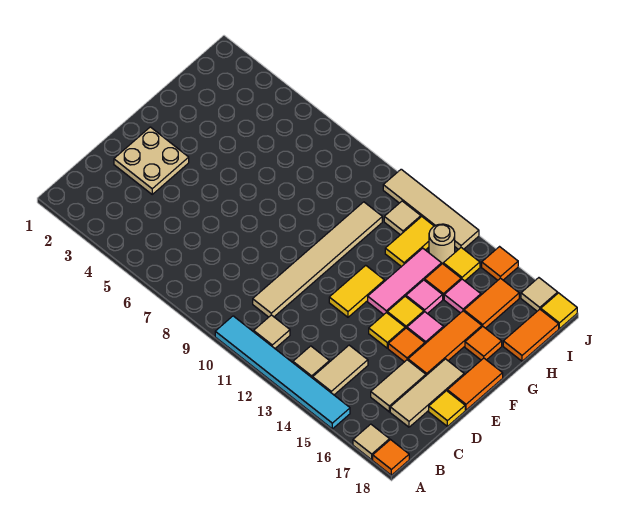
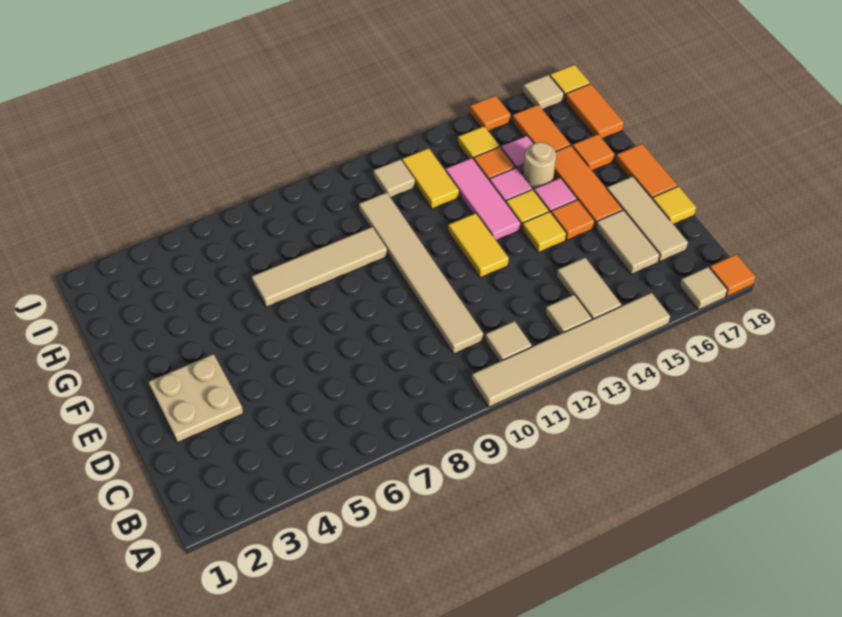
cyan tile A10:A15 level 1 -> tan tile A10:A15 level 1
tan round brick I13 level 1 -> tan round brick G15 level 1
tan tile J10:J13 level 1 -> tan tile G6:G9 level 1

